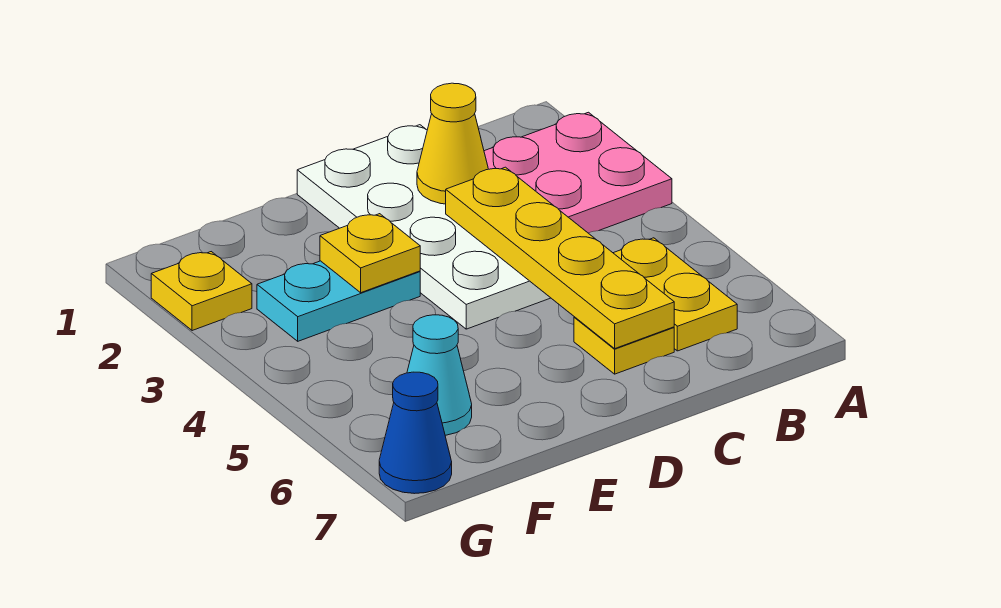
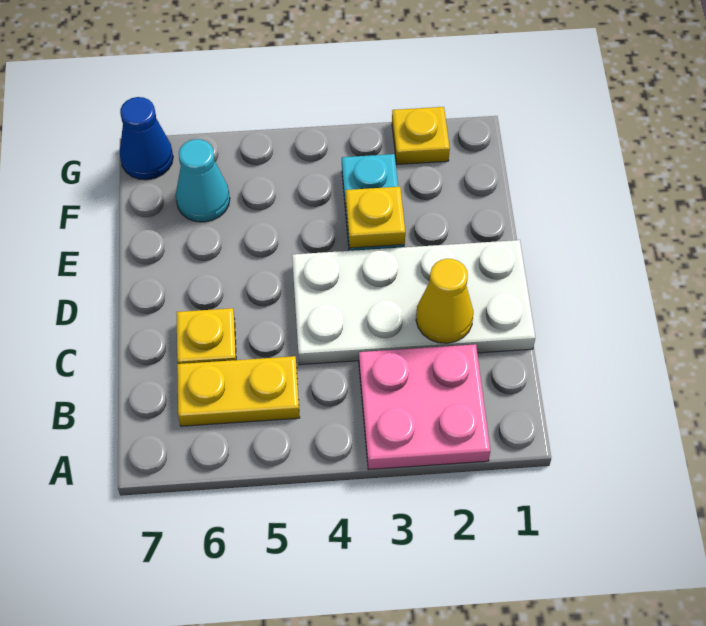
yellow plate C3:C6 level 2 -> none

